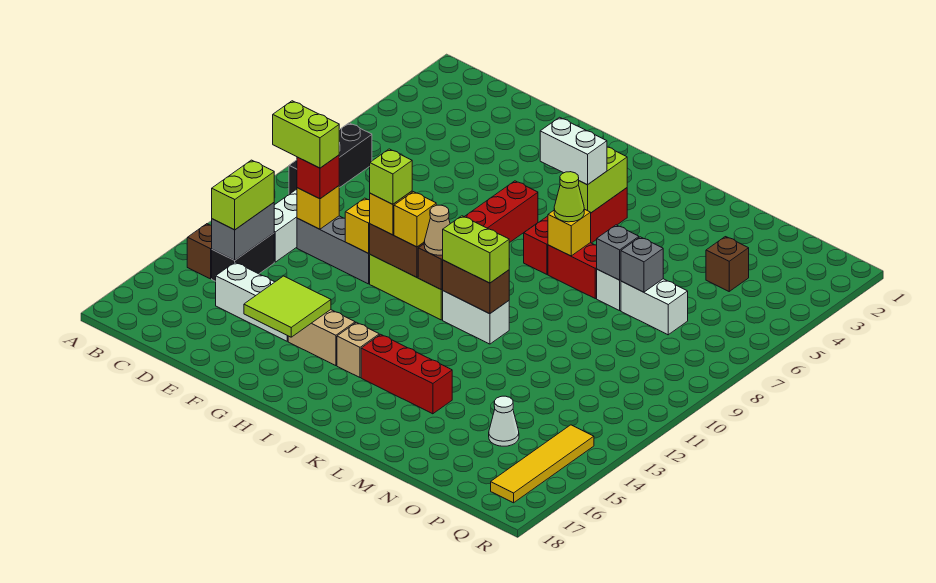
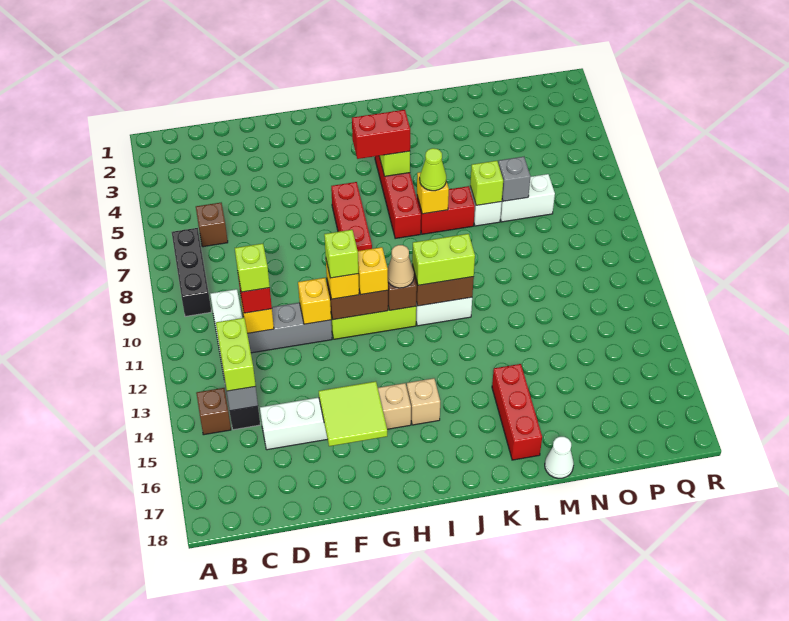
lime brick C11:D11 level 4 -> lime brick D11 level 4
white brick I5:J5 level 3 -> red brick I5:J5 level 3
red brick J15:L15 level 1 -> red brick L15:L17 level 1
grey brick M7 level 2 -> lime brick M7 level 2
brown brick O4 level 1 -> brown brick C6 level 1
white cone O15 level 1 -> white cone M18 level 1
yellow tile Q14:Q17 level 1 -> none

